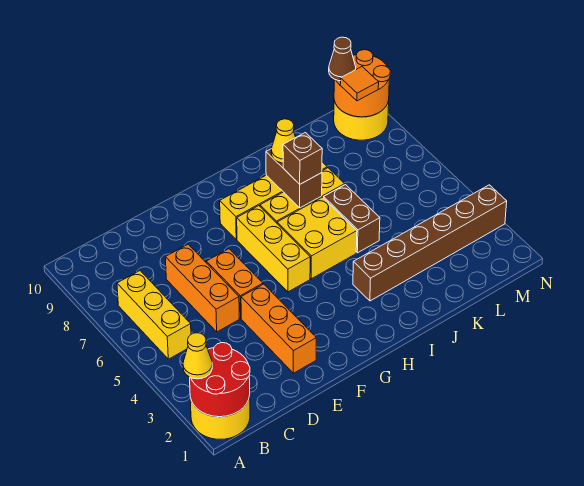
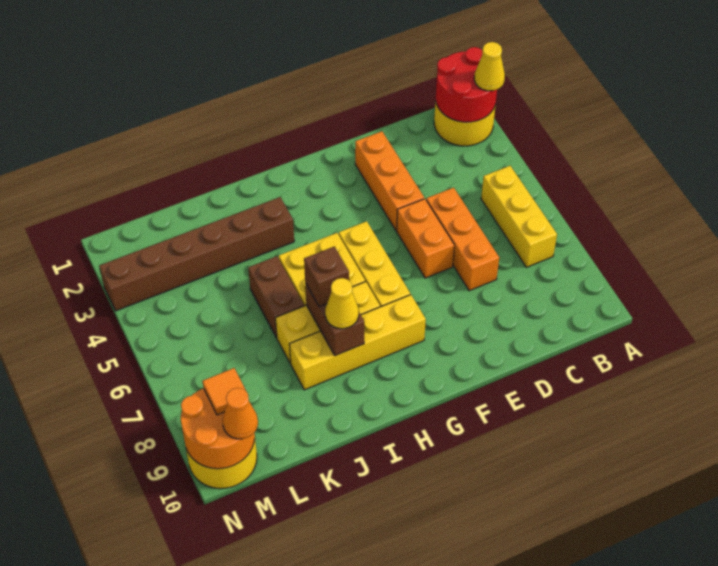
brown cone M10 level 3 -> orange cone M10 level 3

